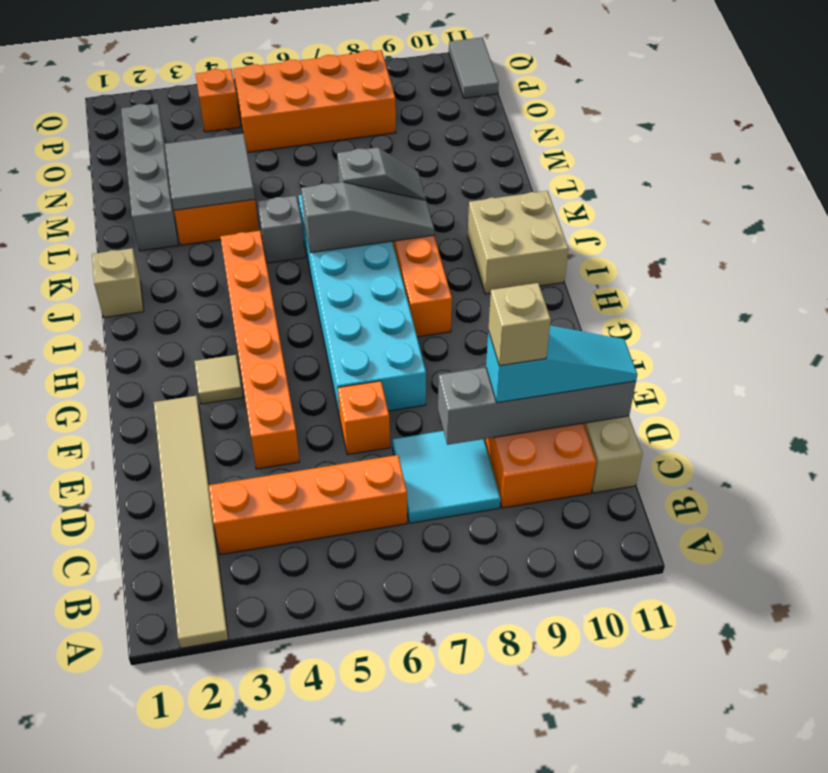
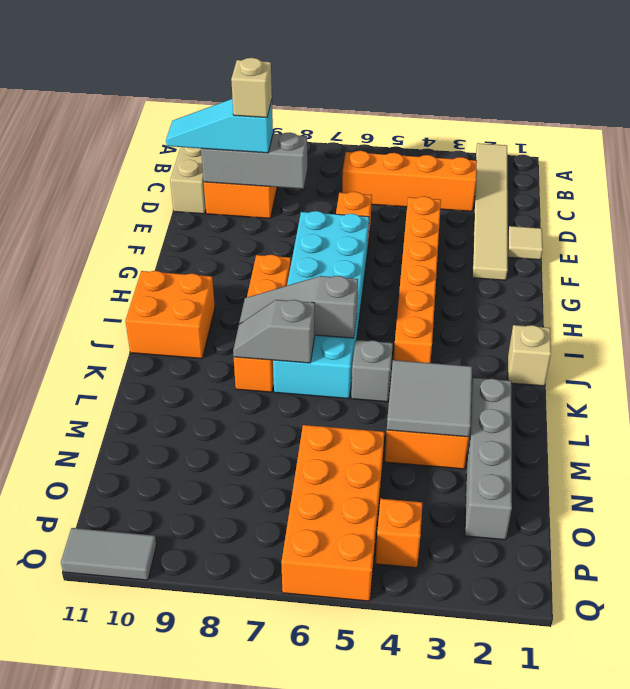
cyan tile C7:D8 level 1 -> none
grey brick D8:D11 level 2 -> grey brick D8:D10 level 2
tan tile G3 level 1 -> tan tile E1 level 1
tan brick I10:J11 level 1 -> orange brick I10:J11 level 1
orange brick O5:P8 level 1 -> orange brick N5:Q6 level 1
grey tile P11:Q11 level 1 -> grey tile Q10:Q11 level 1

